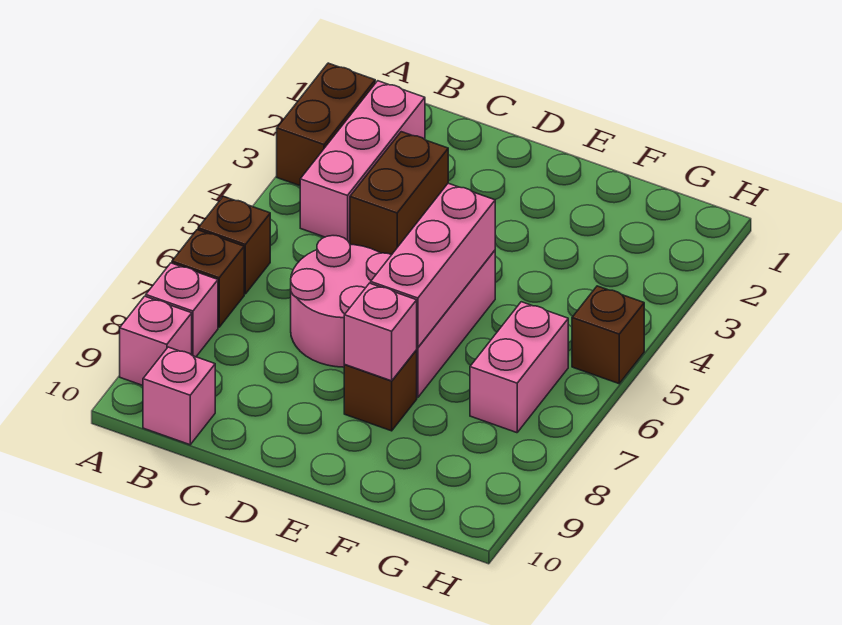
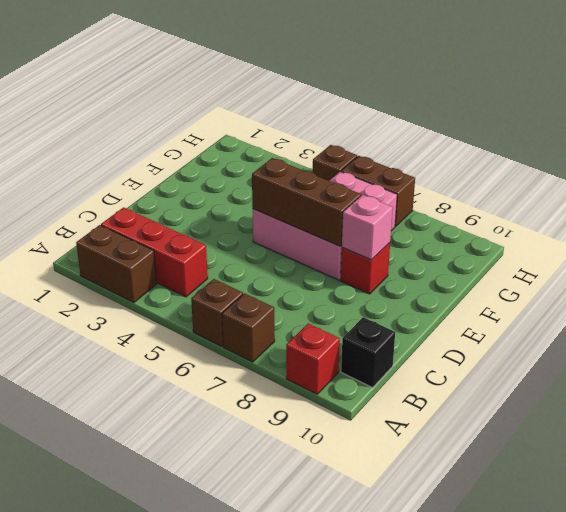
pink brick A8 level 1 -> none
pink brick A9 level 1 -> red brick A9 level 1
pink brick B2:B4 level 1 -> red brick B2:B4 level 1
pink brick B10 level 1 -> black brick B10 level 1
brown brick C3:C4 level 1 -> brown brick H6:H7 level 1
pink round brick C6:D7 level 1 -> none
pink brick E5:E7 level 2 -> brown brick E5:E7 level 2
brown brick E8 level 1 -> red brick E8 level 1

